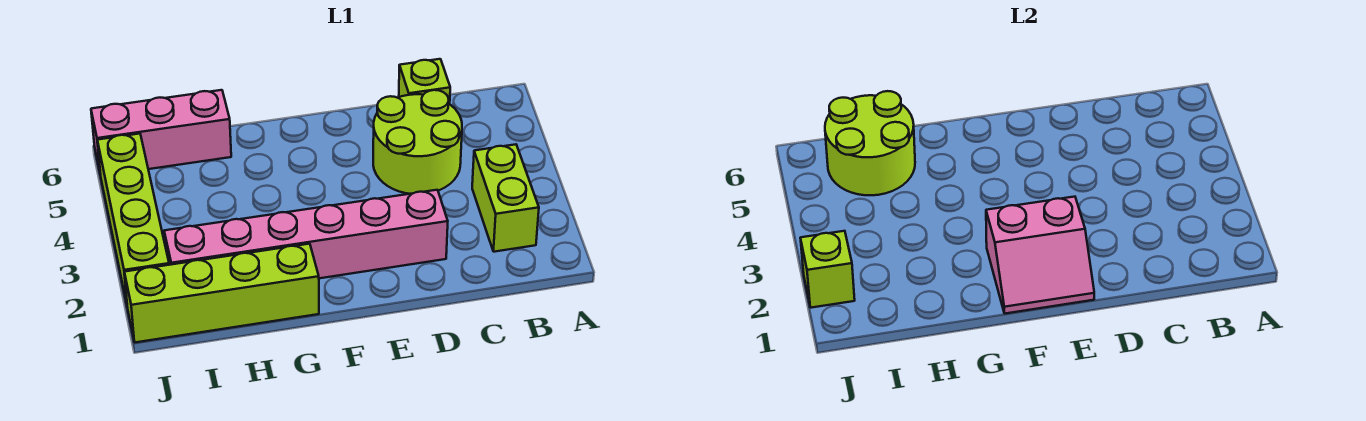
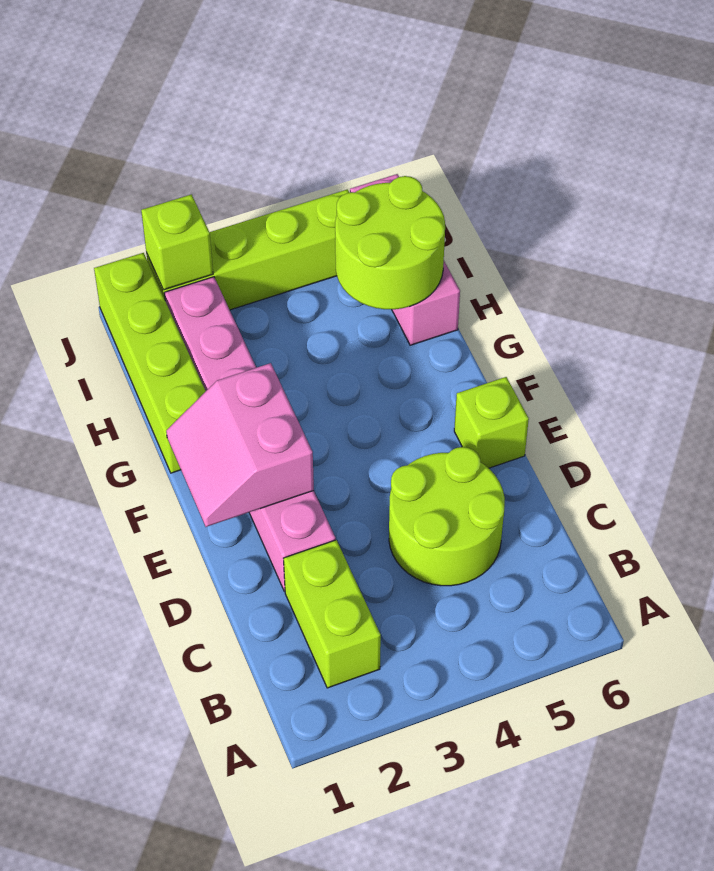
lime brick B2:B3 level 1 -> lime brick B2:C2 level 1
lime brick C6 level 1 -> lime brick E6 level 1

